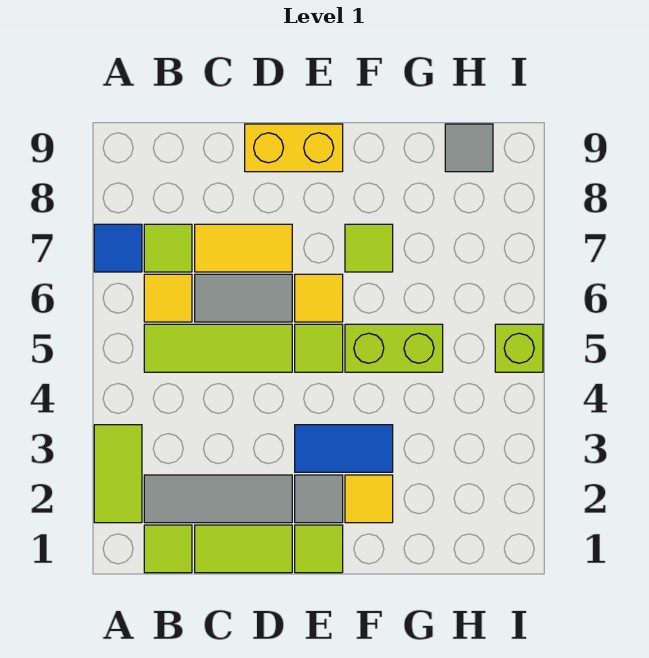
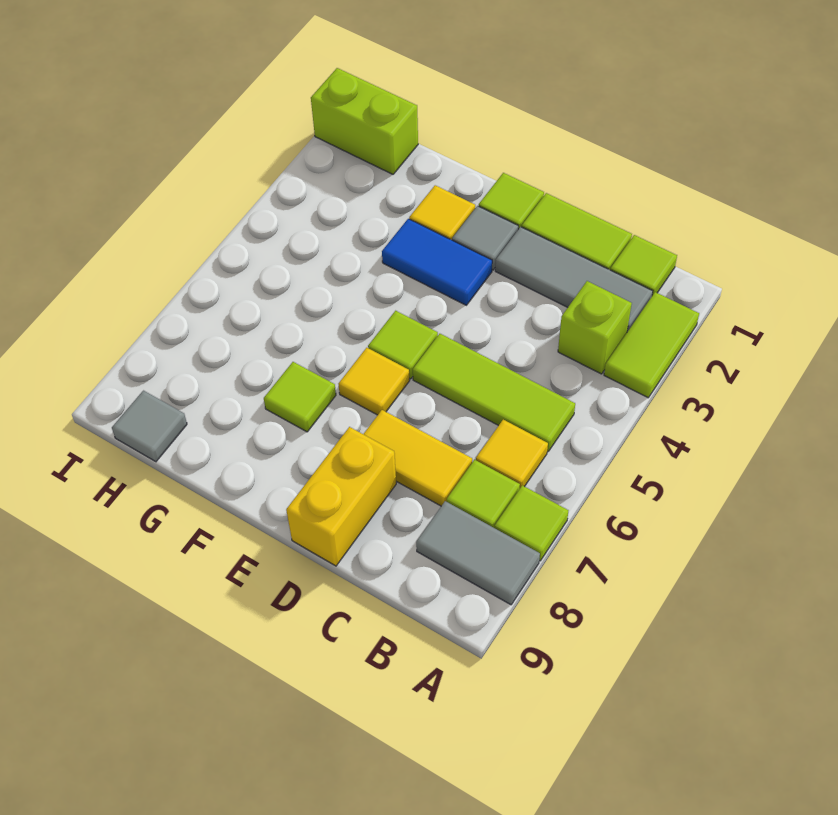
blue tile A7 level 1 -> lime tile A7 level 1
grey tile C6:D6 level 1 -> grey tile A8:B8 level 1
yellow brick D9:E9 level 1 -> yellow brick D8:D9 level 1
lime brick F5:G5 level 1 -> lime brick H1:I1 level 1
lime brick I5 level 1 -> lime brick B3 level 1

